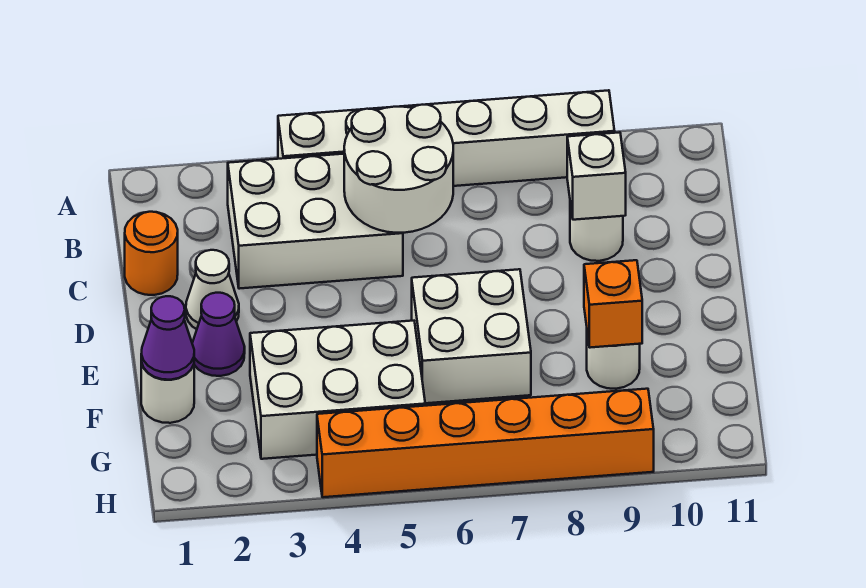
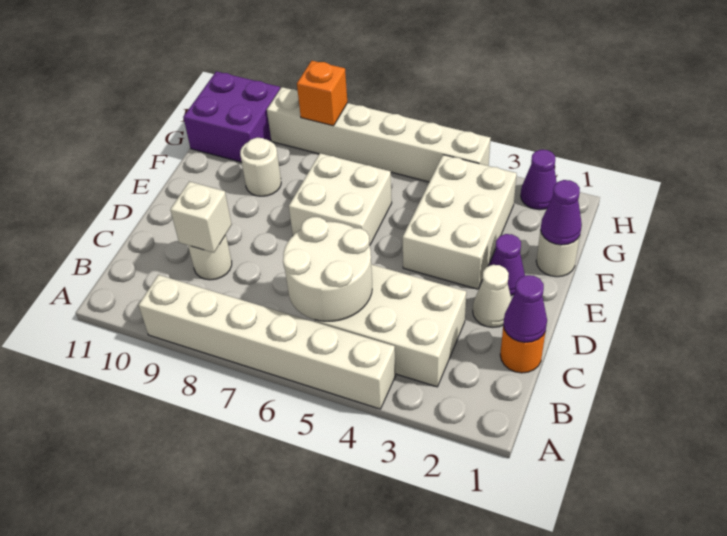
none -> purple cone C1 level 2
white brick F3:G5 level 1 -> white brick E3:G4 level 1
orange brick F9 level 2 -> orange brick H8 level 2
none -> purple brick G10:H11 level 1
none -> purple cone H2 level 1
orange brick H4:H9 level 1 -> white brick H4:H9 level 1

